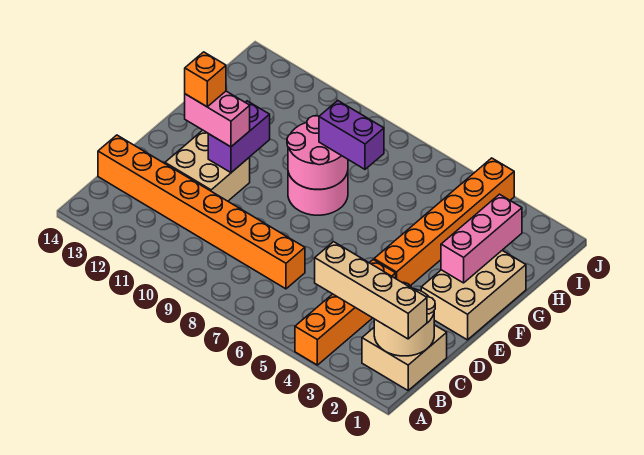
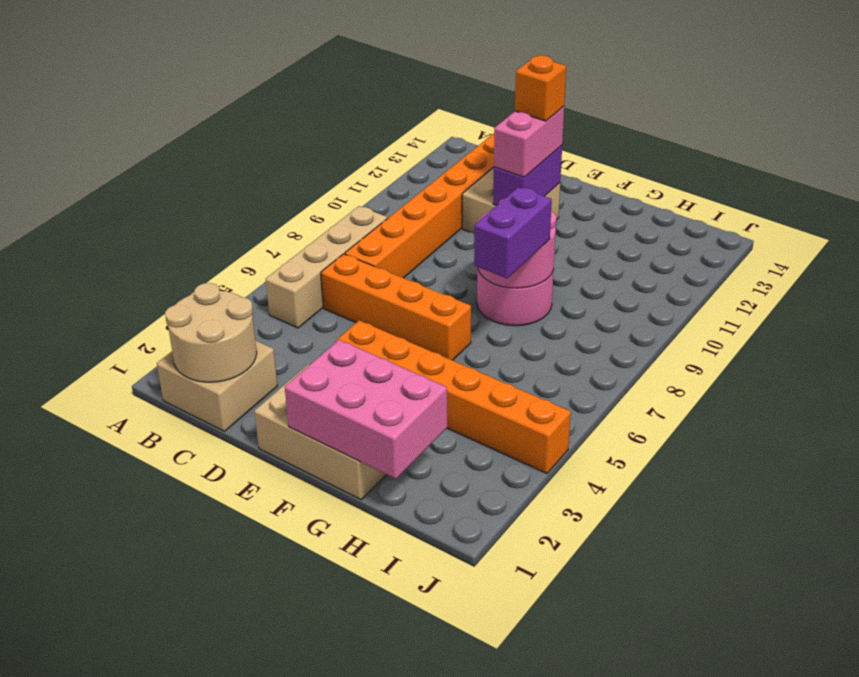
orange brick A4:D4 level 1 -> orange brick C6:F6 level 1
tan brick B1:B4 level 3 -> tan brick B5:B8 level 1
purple brick E11:F11 level 2 -> purple brick E11:E12 level 2
pink brick F2:H2 level 2 -> pink brick F1:H2 level 2

